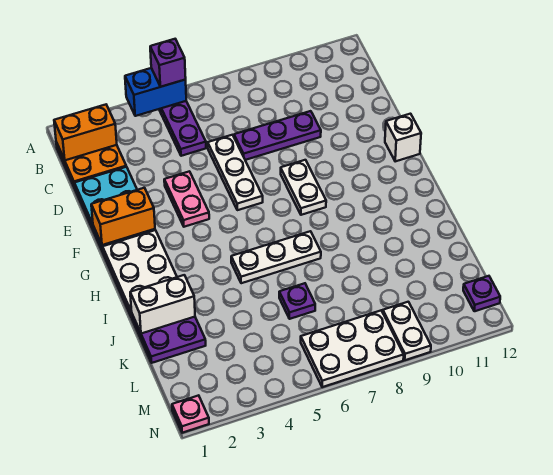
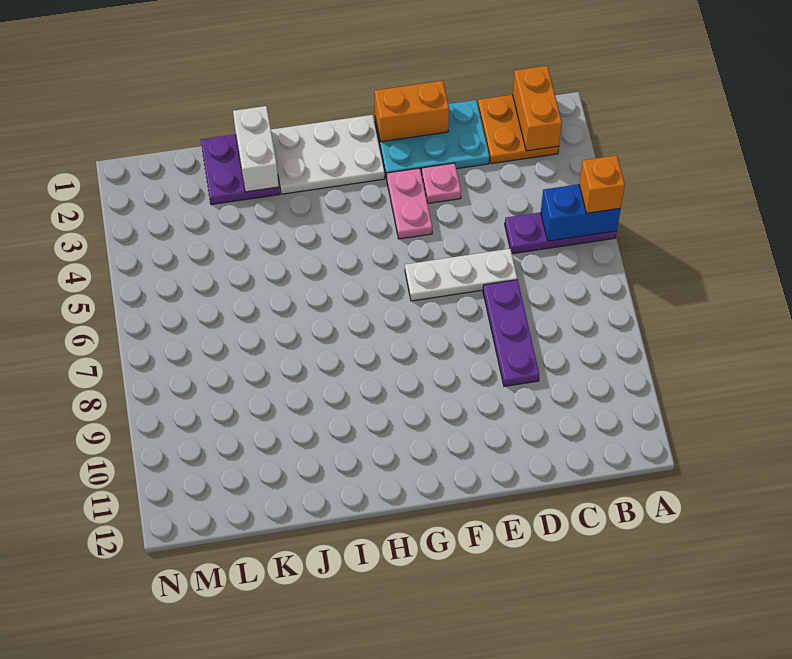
blue brick A4:A5 level 2 -> blue brick A5:B5 level 2
purple brick A5 level 3 -> orange brick A5 level 3
pink plate E4:F4 level 1 -> pink plate F3:F4 level 1
orange brick F1:F2 level 2 -> orange brick E1:F1 level 2
white plate F8:G8 level 1 -> none
white brick F12 level 1 -> none
white plate I5:I7 level 1 -> none
purple plate K6 level 1 -> none
white plate M6:N8 level 1 -> none
white plate M9:N9 level 1 -> none
purple plate M12 level 1 -> none
pink plate N1 level 1 -> pink plate E3 level 1

